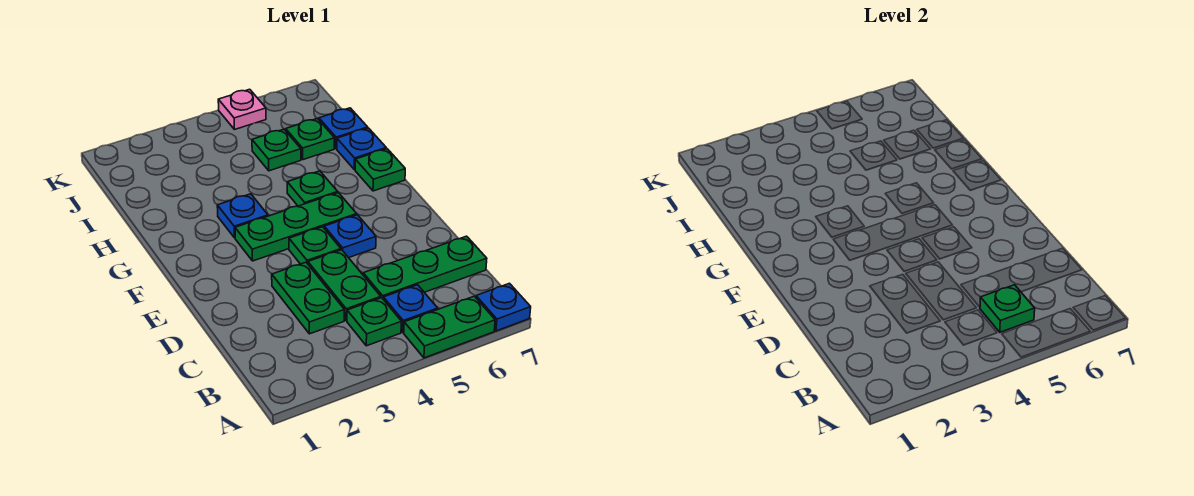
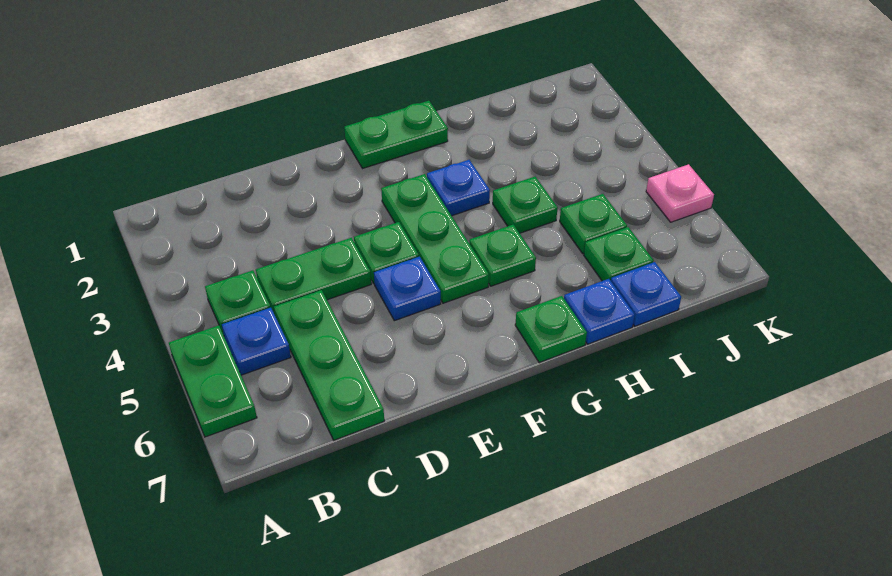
blue plate A7 level 1 -> none
green plate B5 level 2 -> green plate H4 level 1
green plate C3:D3 level 1 -> green plate F1:G1 level 1

